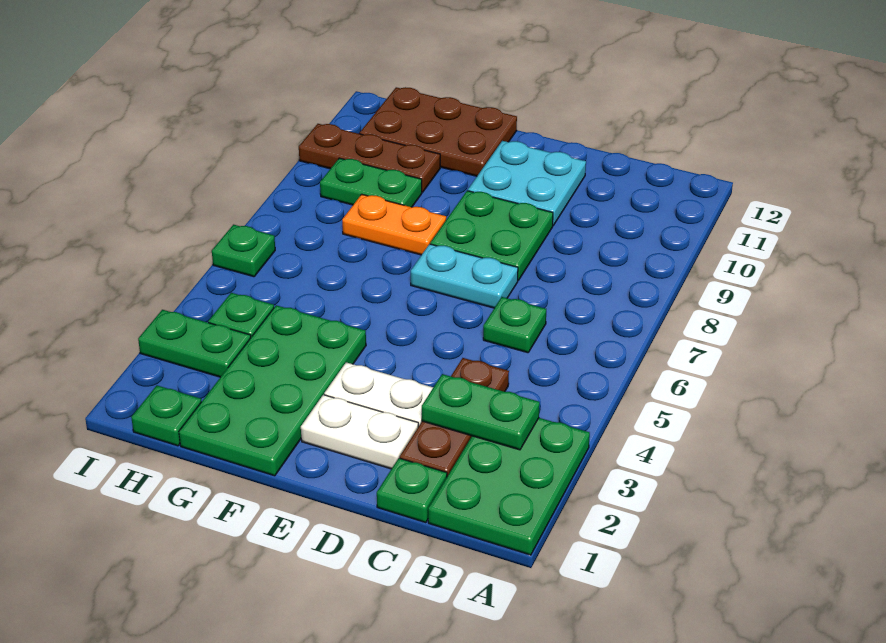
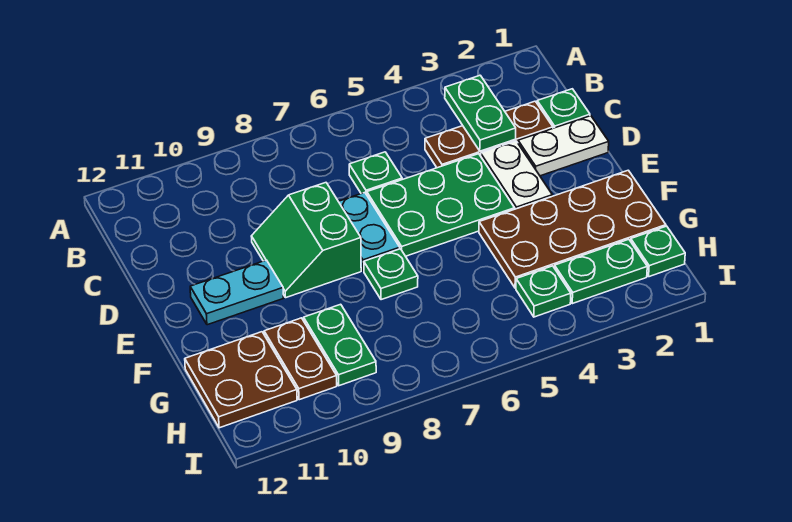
green plate A1:B3 level 1 -> green plate D4:E6 level 1
white plate D2:E2 level 1 -> white plate D1:D2 level 1
green plate D8:E9 level 1 -> green slope D8:E9 level 1 top 8
cyan plate D10:E11 level 1 -> cyan plate E10:E11 level 1
green plate F1:G4 level 1 -> brown plate F1:G4 level 1
orange plate F8:G8 level 1 -> none
brown plate F11:H12 level 1 -> brown plate G11:H12 level 1
brown plate G10:I10 level 1 -> brown plate G10:H10 level 1
green plate H3:I3 level 1 -> green plate H2:H3 level 1
green plate I6 level 1 -> green plate F7 level 1

